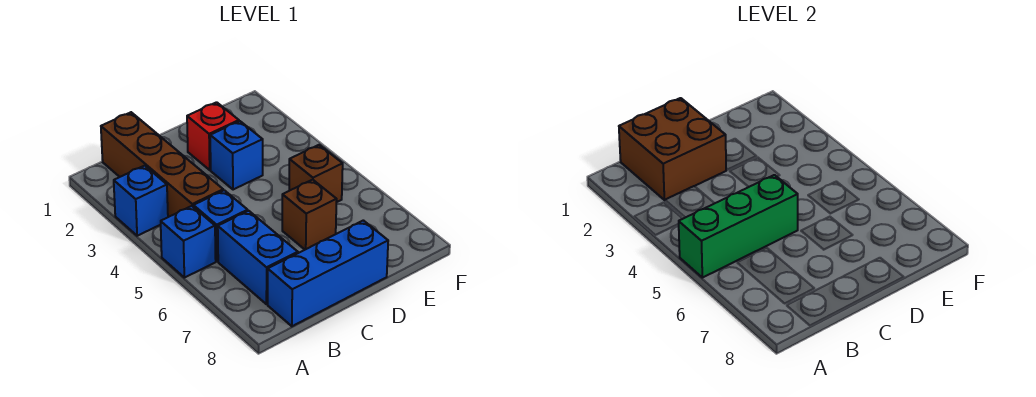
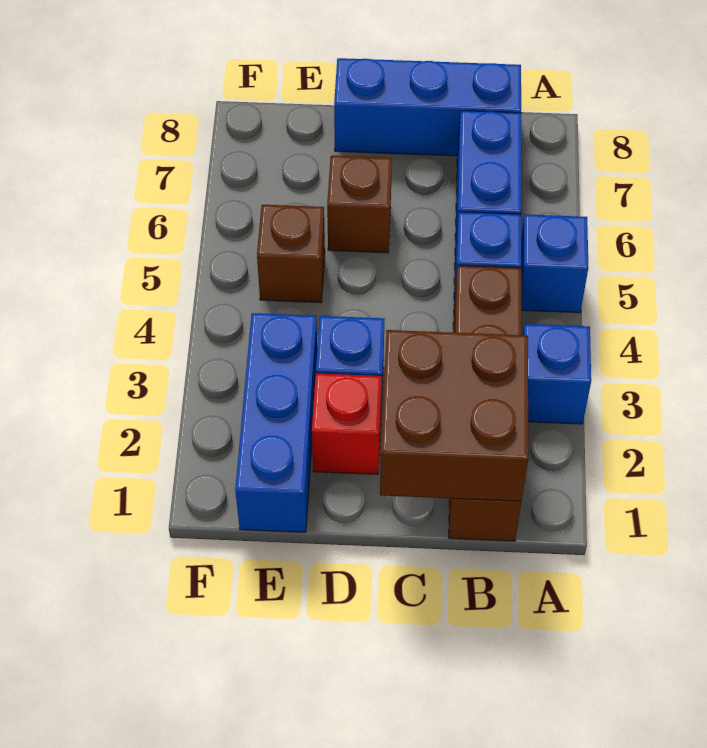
green brick A5:C5 level 2 -> none
none -> blue brick E1:E3 level 1

